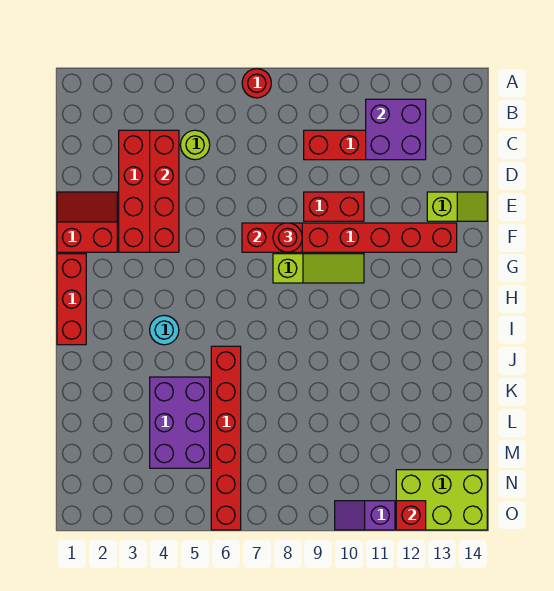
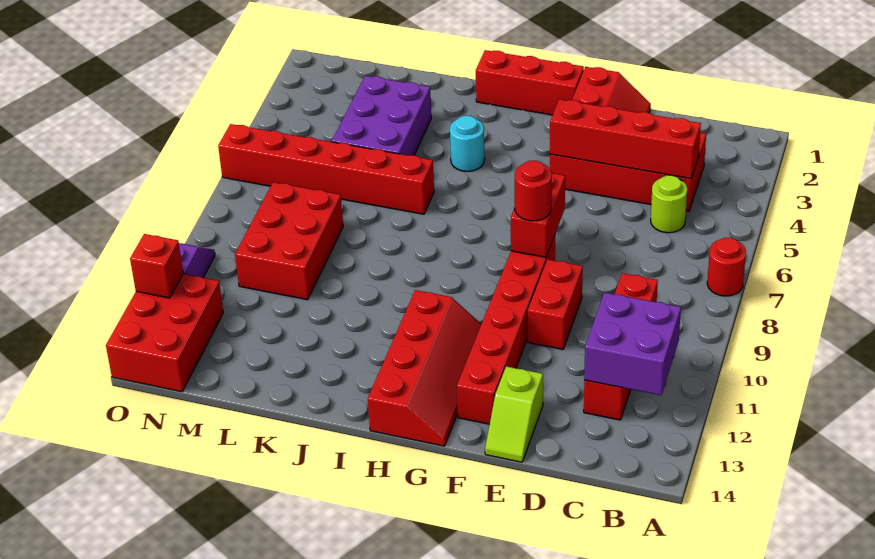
lime slope G8:G10 level 1 top 8 -> none
none -> red slope G11:H14 level 1 top H
purple brick K4:M5 level 1 -> purple brick K3:L5 level 1
none -> red brick L8:M10 level 1
lime brick N12:O14 level 1 -> red brick N12:O14 level 1

